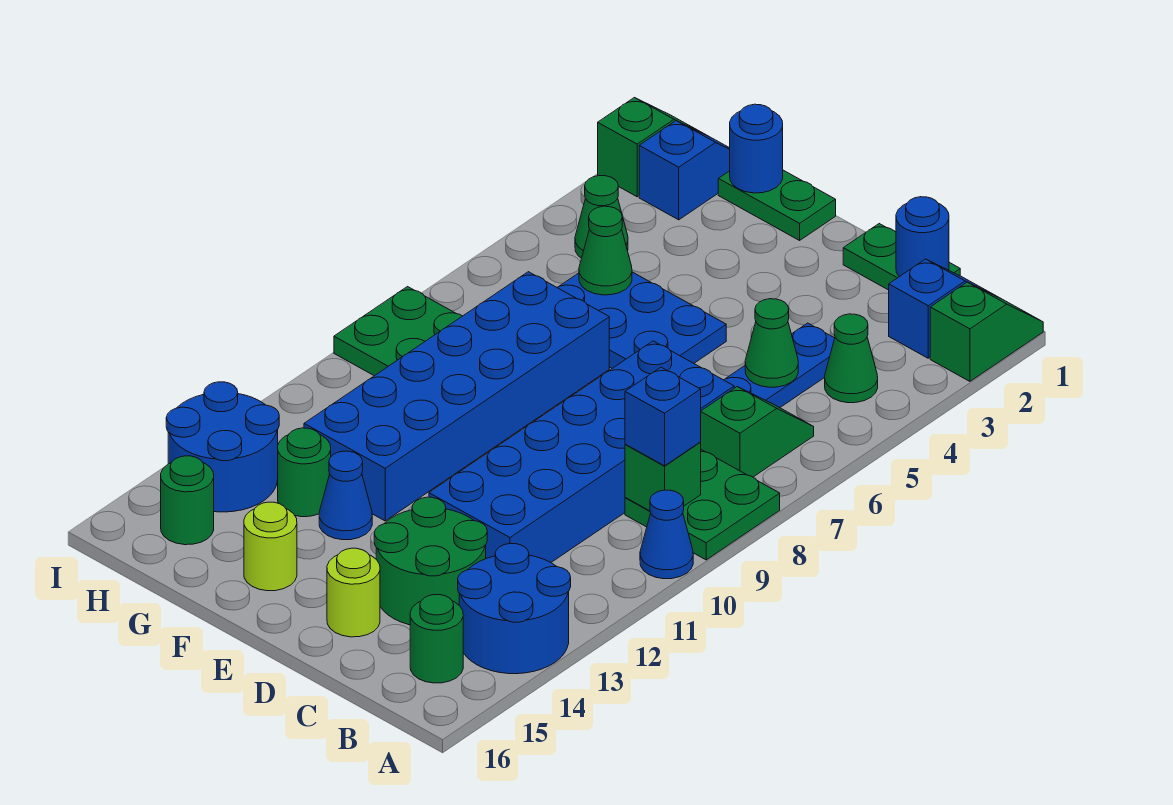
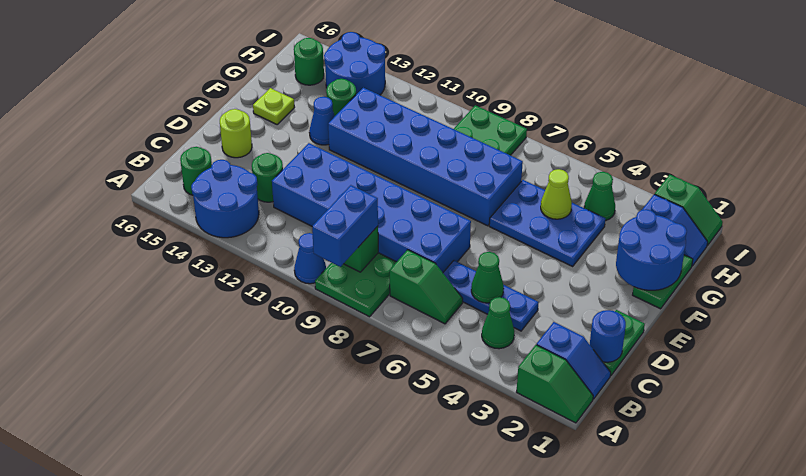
blue brick B9 level 3 -> blue brick A9:B9 level 3
green round brick C13:D14 level 1 -> green round brick C13 level 1
blue plate E5:G6 level 1 -> blue plate F4:G6 level 1
lime round brick F15 level 1 -> lime plate F15 level 1
blue round brick G1 level 2 -> blue round brick F1:G2 level 2
green cone G5 level 2 -> lime cone G5 level 2

